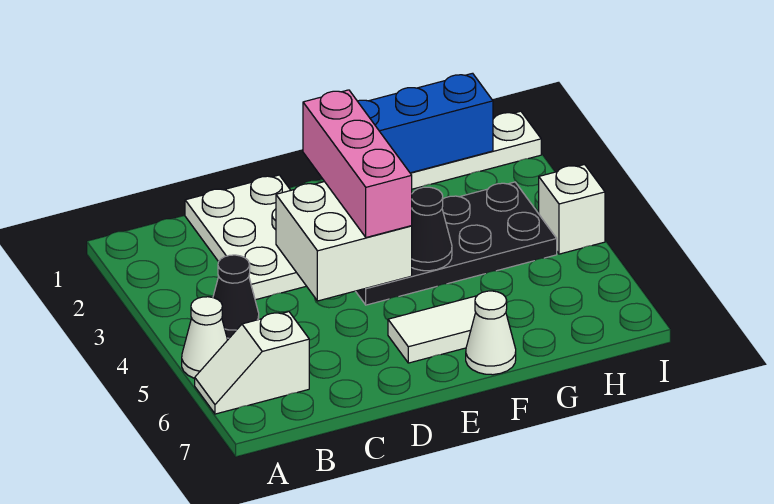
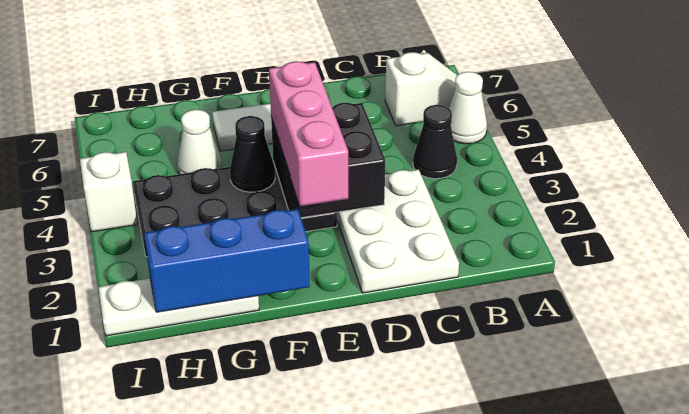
white brick D3:E4 level 2 -> black brick D3:E4 level 2
white cone F7 level 1 -> white cone G5 level 1

